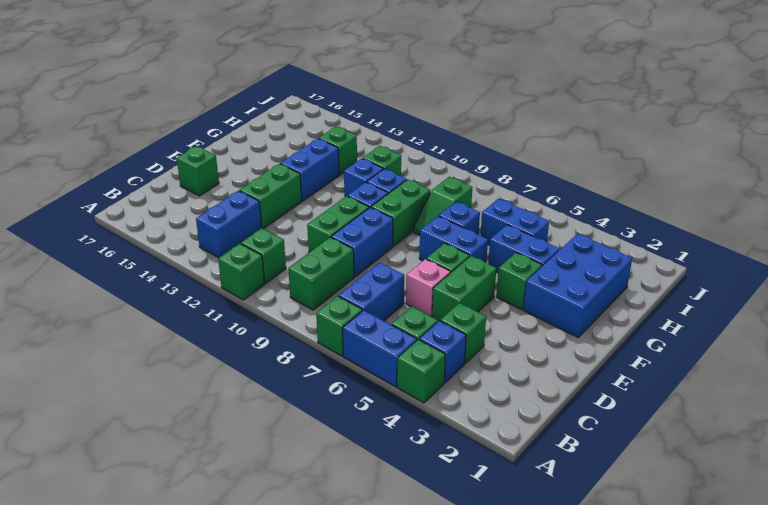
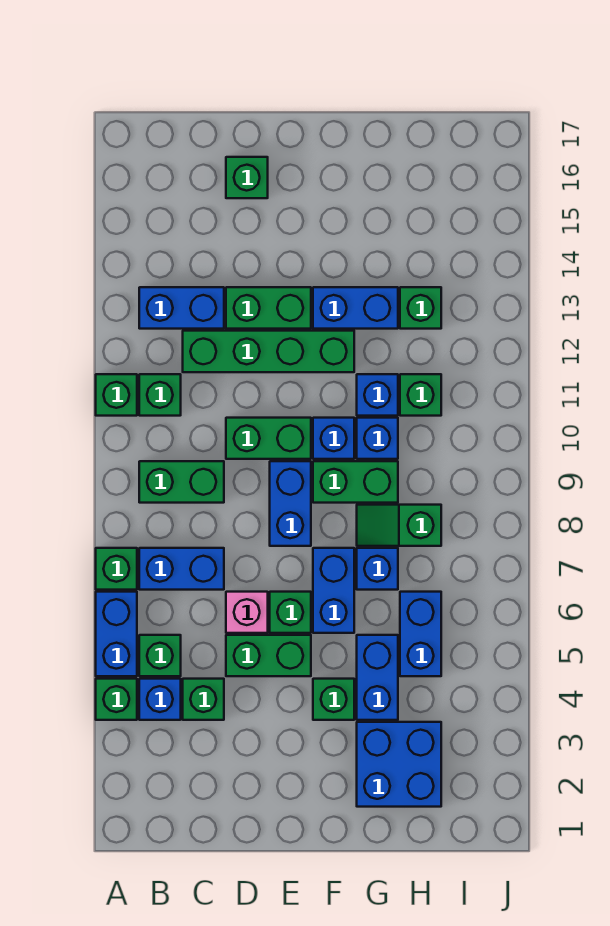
none -> green brick C12:F12 level 1
blue brick D9:E9 level 1 -> blue brick E8:E9 level 1
blue brick F2:H3 level 1 -> blue brick G2:H3 level 1

